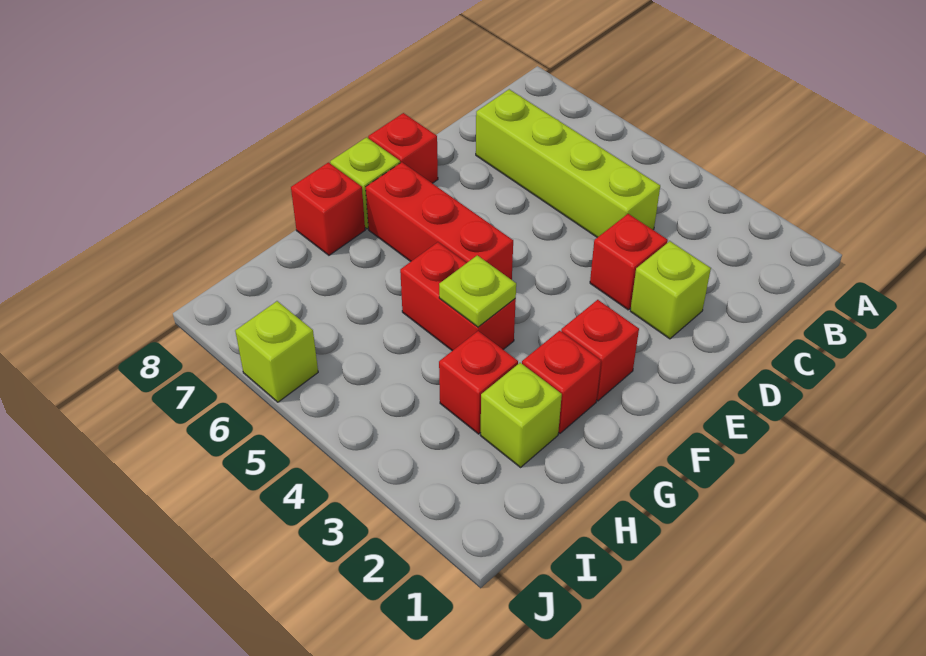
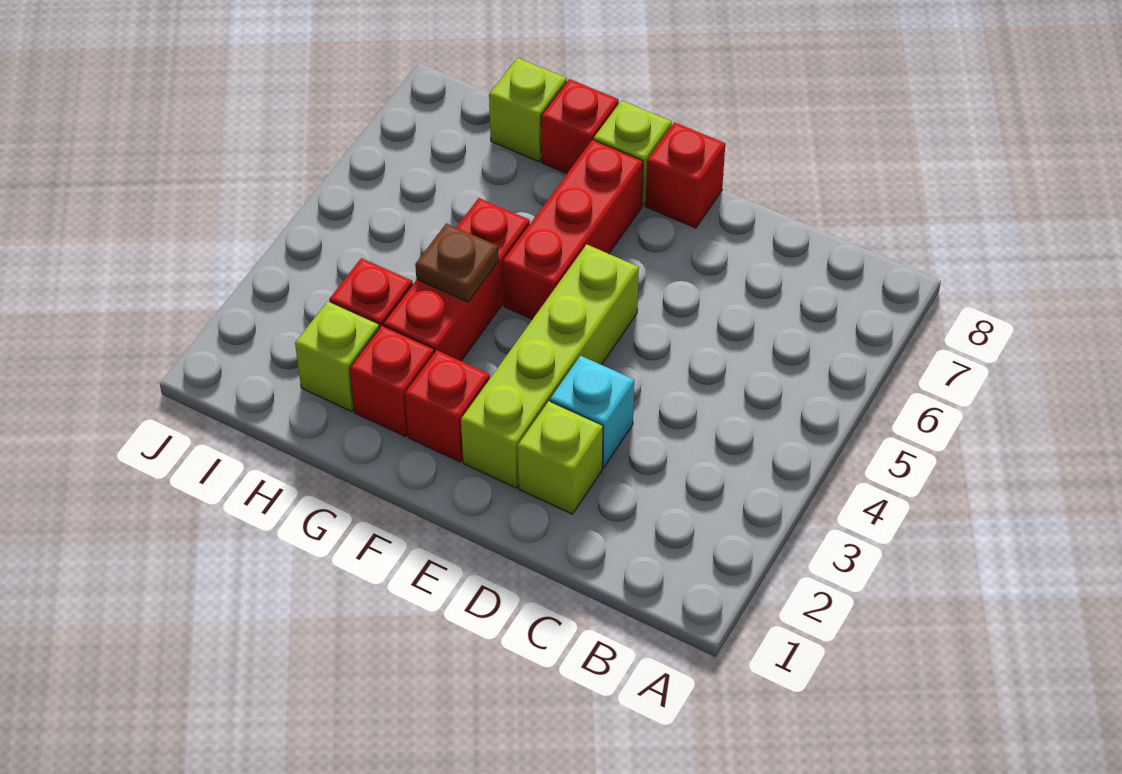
lime brick C4:C7 level 1 -> lime brick E2:E5 level 1
red brick D3 level 1 -> cyan brick D3 level 1
red brick G4:G5 level 1 -> red brick G3:G5 level 1
lime plate G4 level 2 -> brown plate G4 level 2
lime brick J6 level 1 -> lime brick H8 level 1

